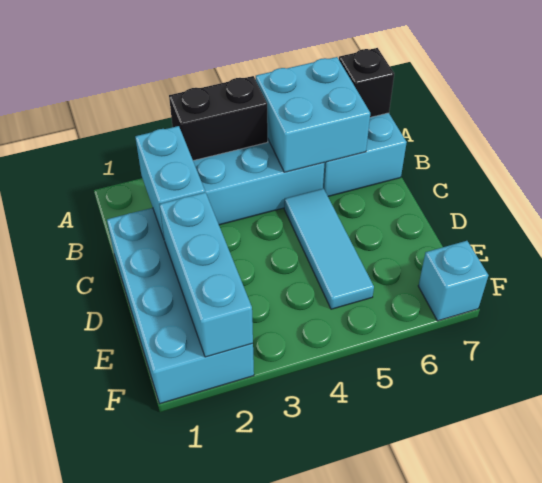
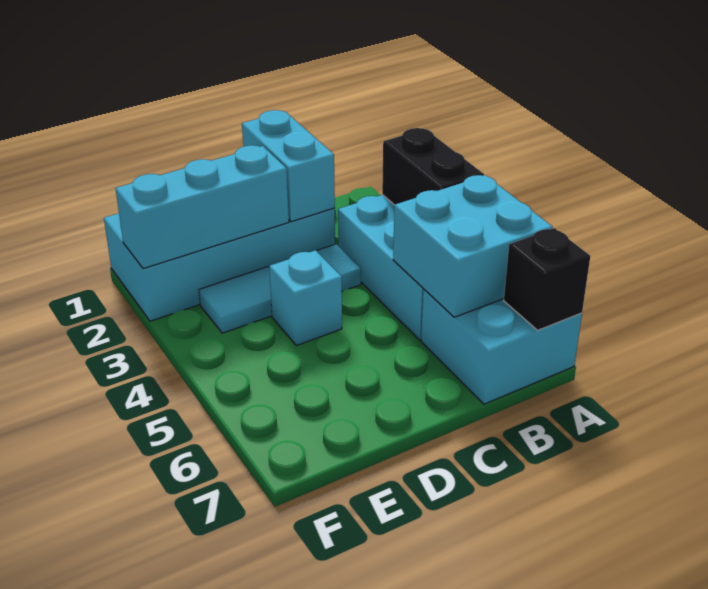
cyan brick B2:C2 level 2 -> cyan brick C1:C2 level 2
cyan tile C5:E5 level 1 -> cyan tile C3:E3 level 1
cyan brick F7 level 1 -> cyan brick D4 level 1

